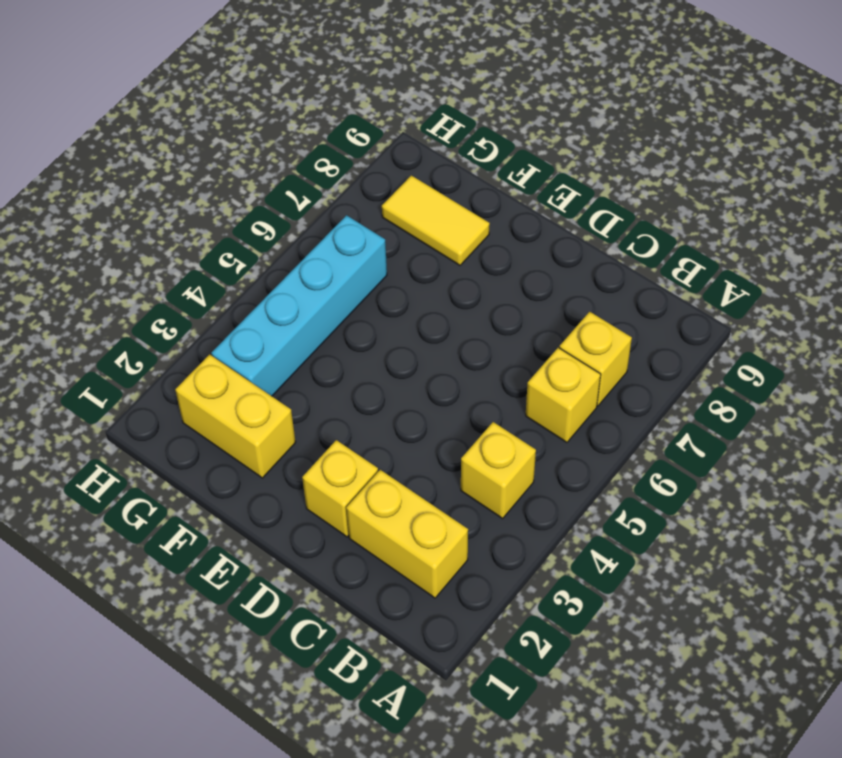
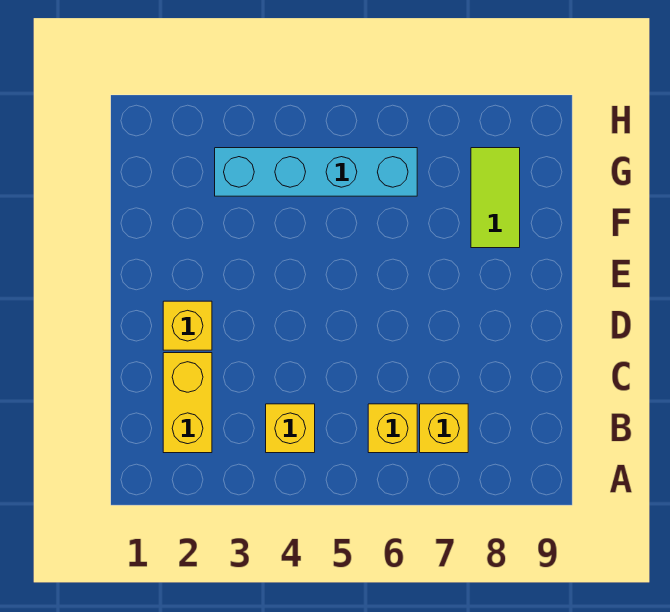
yellow brick F2:G2 level 1 -> none
yellow tile F8:G8 level 1 -> lime tile F8:G8 level 1

